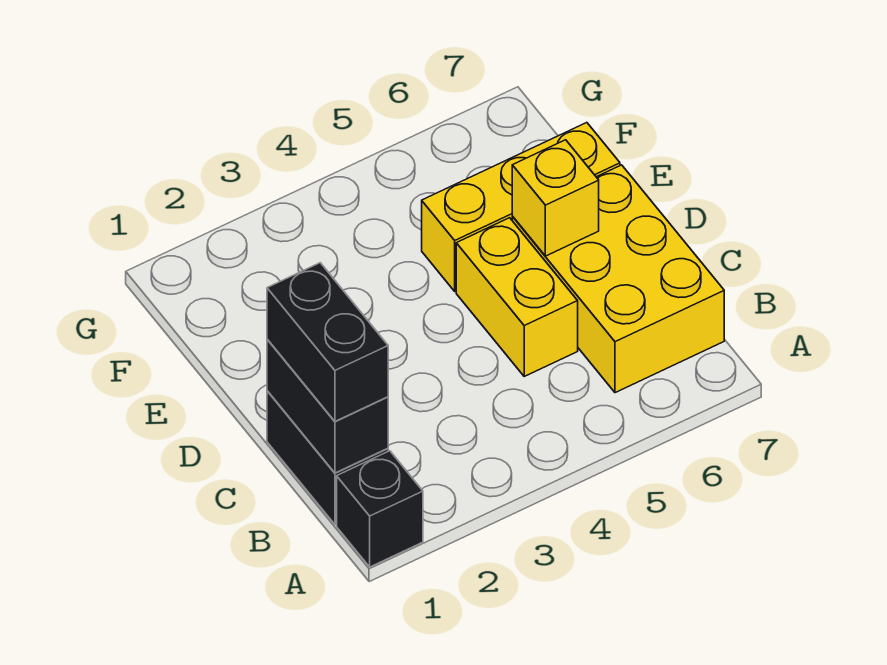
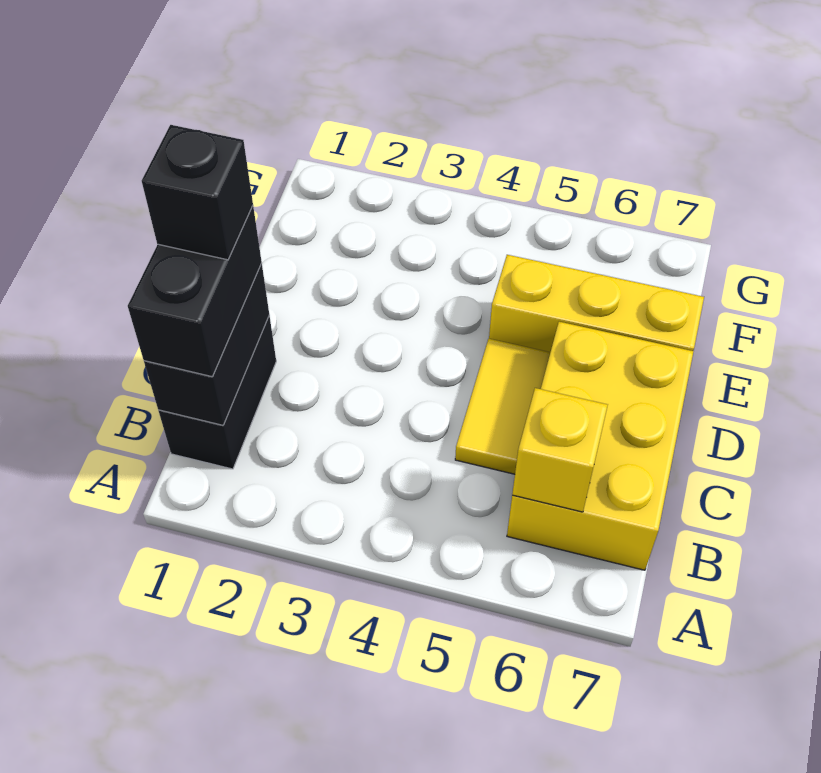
black brick A1 level 1 -> black brick C1 level 4
yellow brick C5:D5 level 1 -> yellow tile C5:D5 level 1
yellow brick D6 level 2 -> yellow brick B6 level 2

